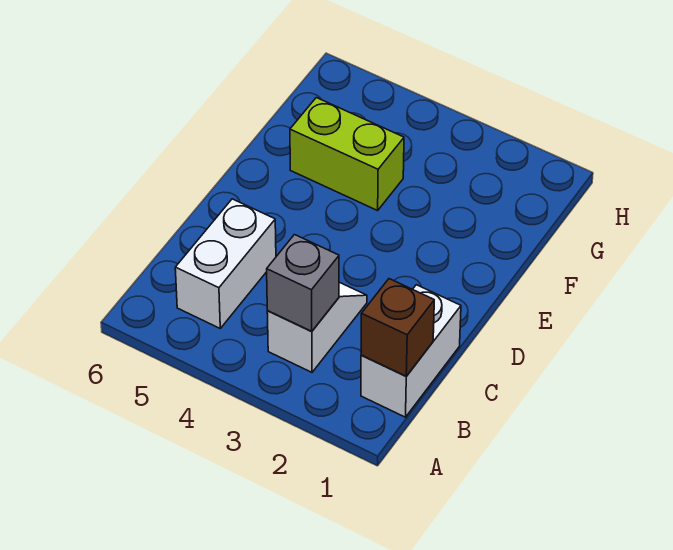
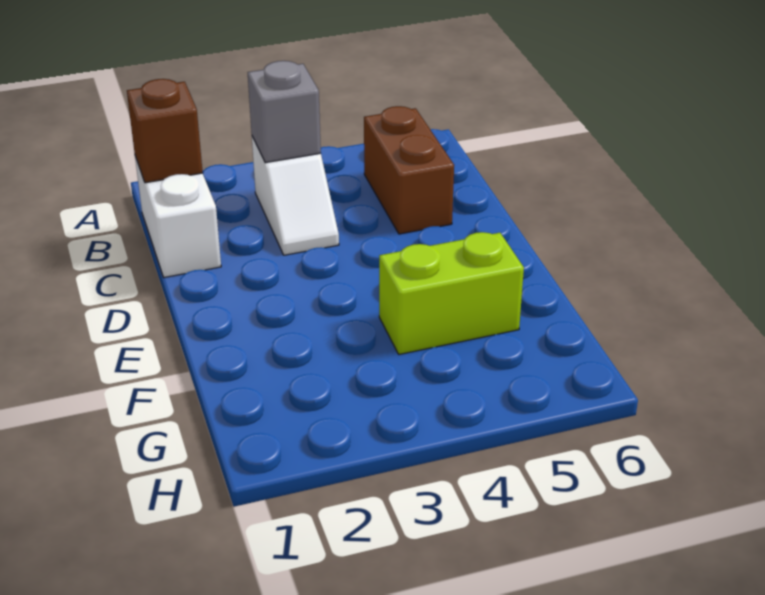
white brick B5:C5 level 1 -> brown brick B5:C5 level 1

